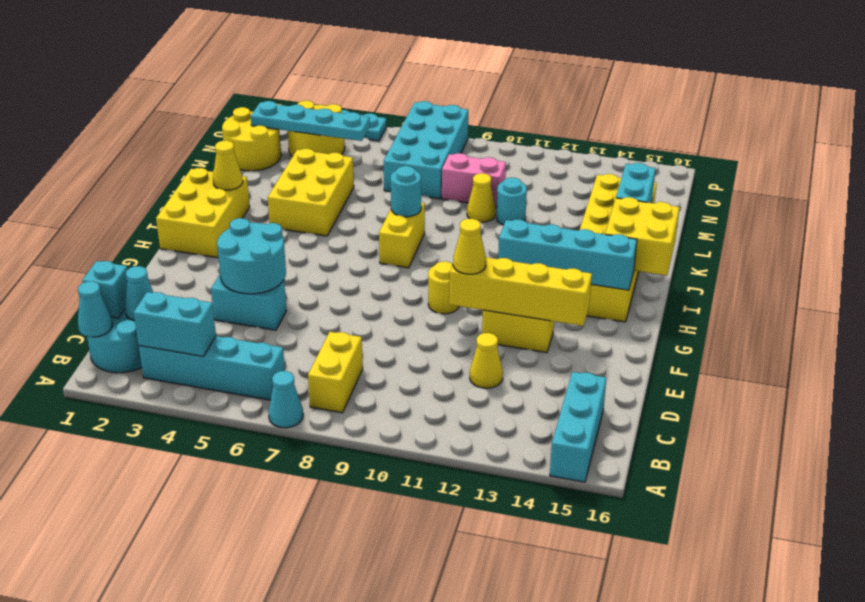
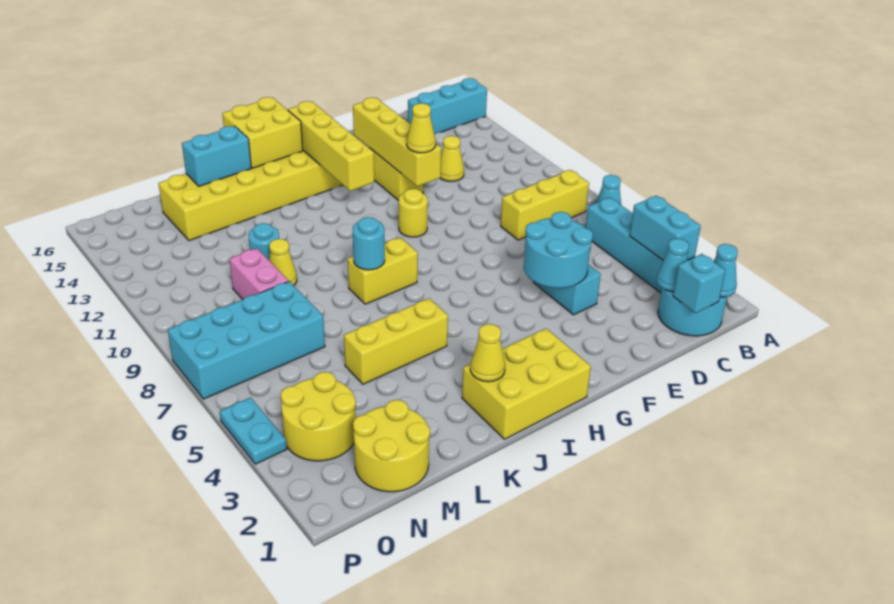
yellow brick B8:C8 level 1 -> yellow brick B8:D8 level 1
cyan brick H12:H15 level 2 -> yellow brick H12:H15 level 2
yellow brick J4:L5 level 1 -> yellow brick J5:L5 level 1
cyan plate N2:N5 level 2 -> none

